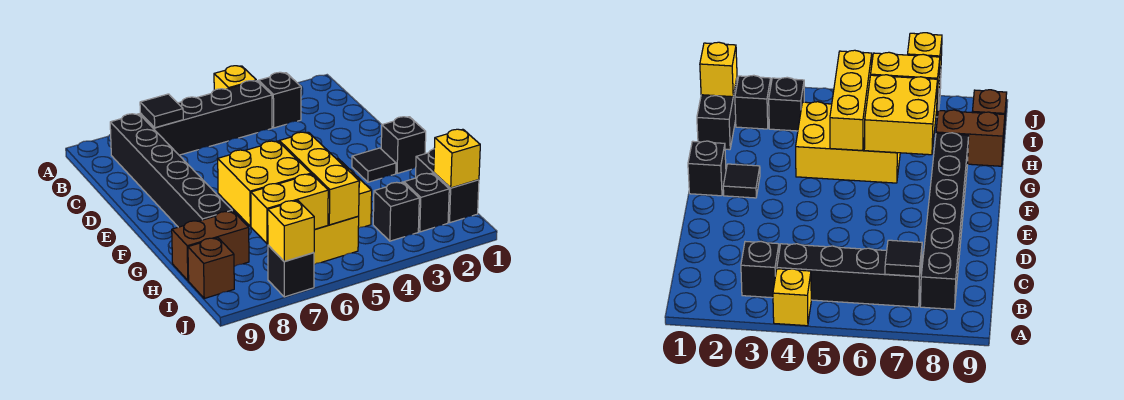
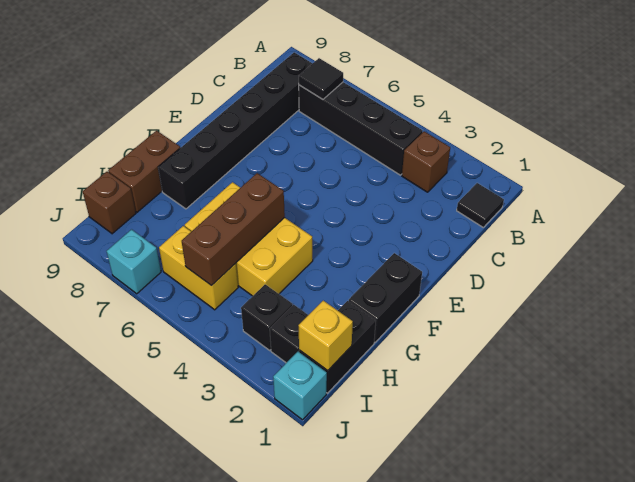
yellow brick A4 level 1 -> none
black brick B3 level 1 -> brown brick B3 level 1
black brick F1 level 1 -> black brick F1:G1 level 1
black tile F2 level 1 -> black tile B1 level 1
yellow brick G5:I5 level 2 -> brown brick G5:I5 level 2
yellow brick G6:H7 level 2 -> none
brown brick H8:H9 level 1 -> brown brick G9:H9 level 1
yellow brick I6:I7 level 2 -> none
none -> cyan brick J1 level 1
black brick J7 level 1 -> cyan brick J7 level 1
yellow brick J7 level 2 -> none

